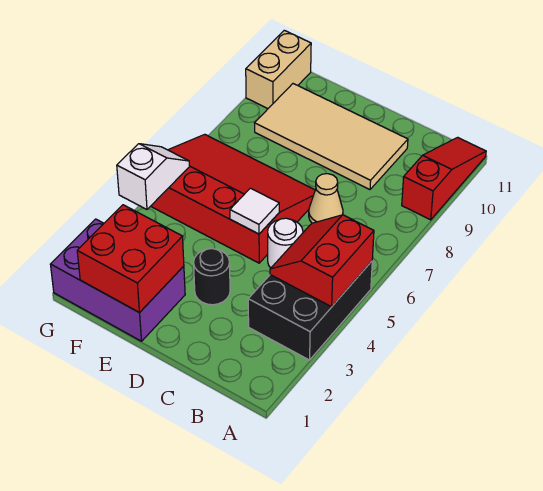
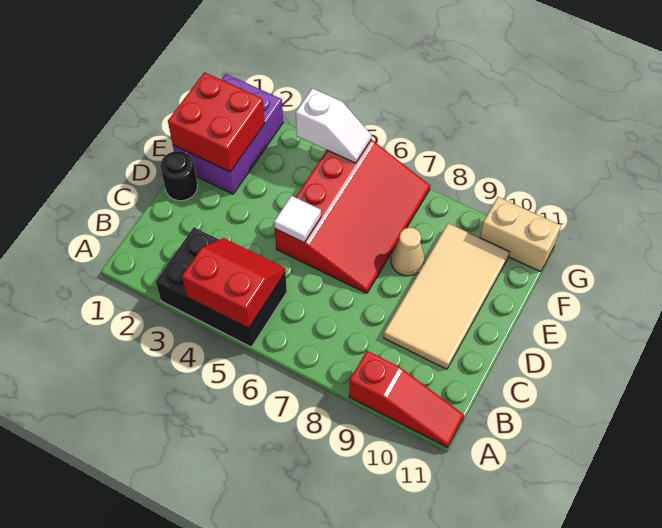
white round brick C5 level 1 -> none
tan cone C7 level 1 -> tan cone E8 level 1
black round brick D3 level 1 -> black round brick D1 level 1

